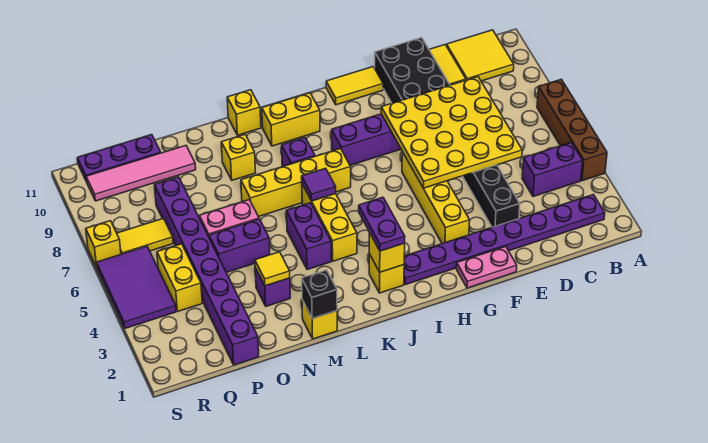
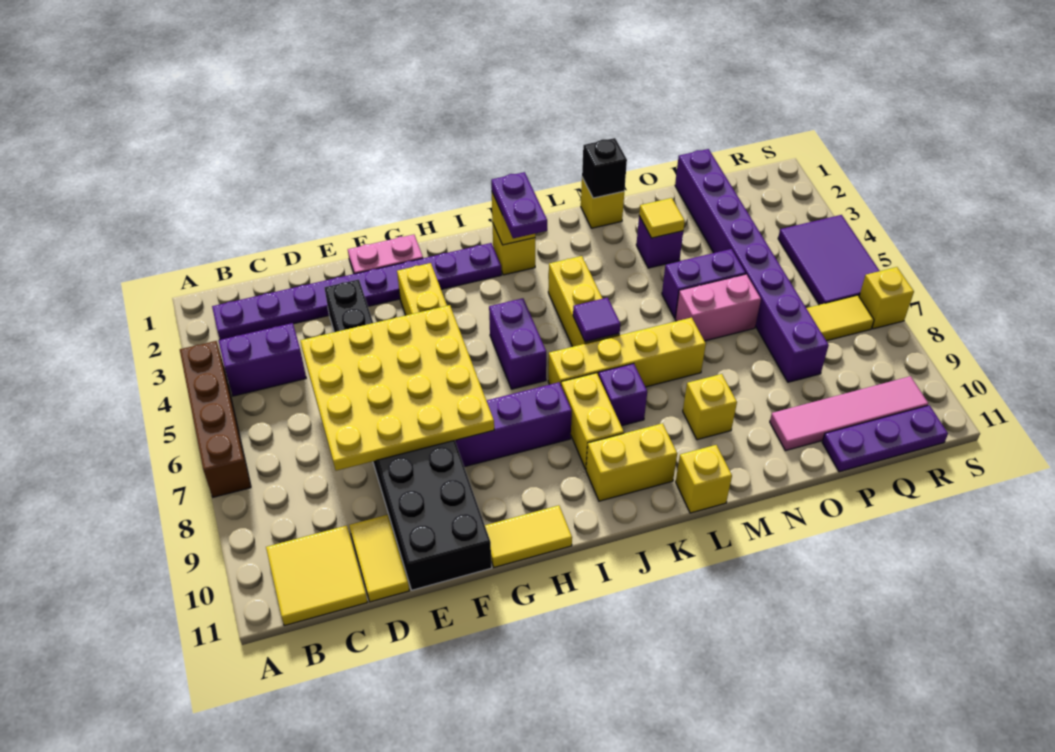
purple brick L4:L5 level 1 -> purple brick I5:I6 level 1
yellow brick Q4:Q5 level 1 -> yellow brick J8:J9 level 1

